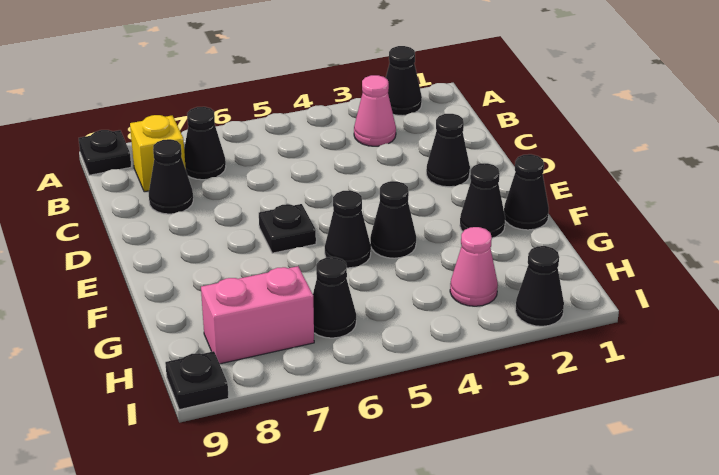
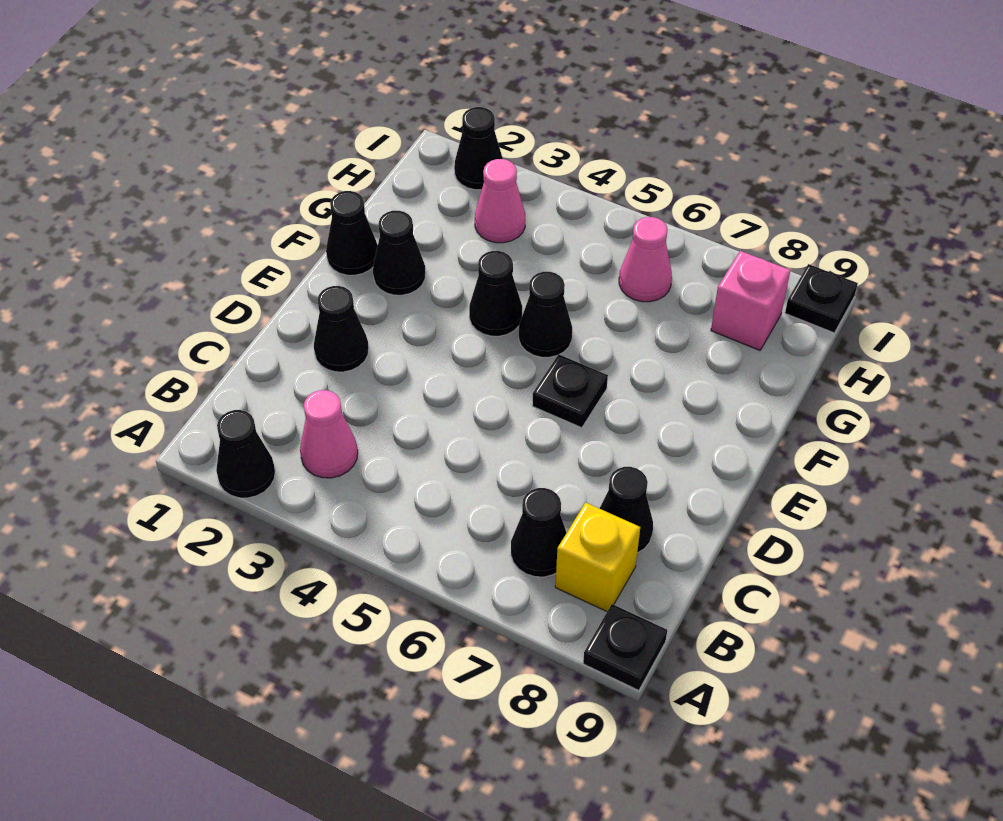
black cone H6 level 1 -> pink cone H6 level 1
pink brick H7:H8 level 1 -> pink brick H8 level 1

